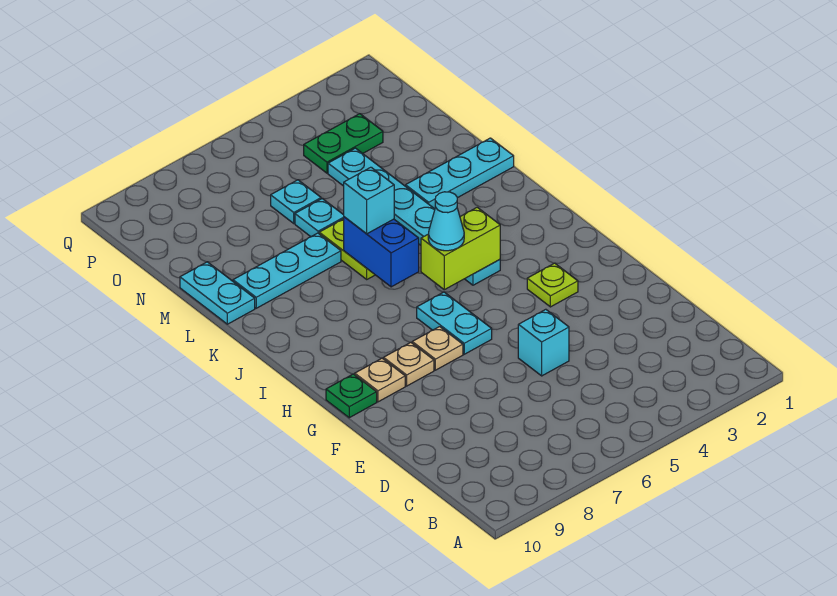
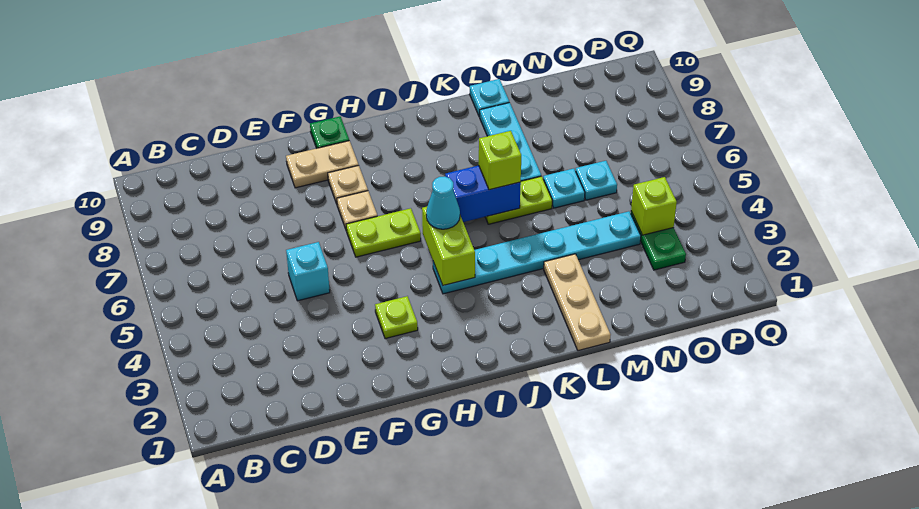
cyan plate G6:H6 level 1 -> lime plate G6:H6 level 1
tan plate G9 level 1 -> tan plate F9:G9 level 1
cyan brick K6 level 3 -> lime brick K6 level 3
cyan plate L1:L3 level 1 -> tan plate L1:L3 level 1
cyan plate L10:M10 level 1 -> cyan plate L10 level 1
none -> lime brick O4 level 2

